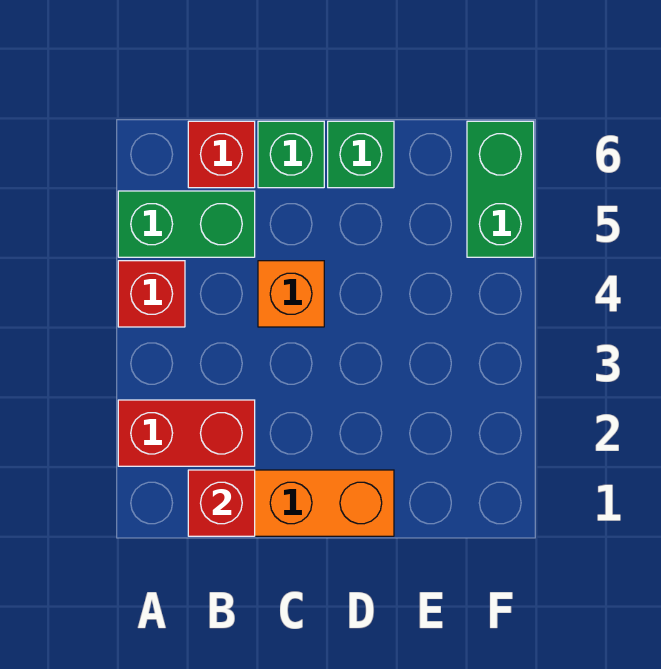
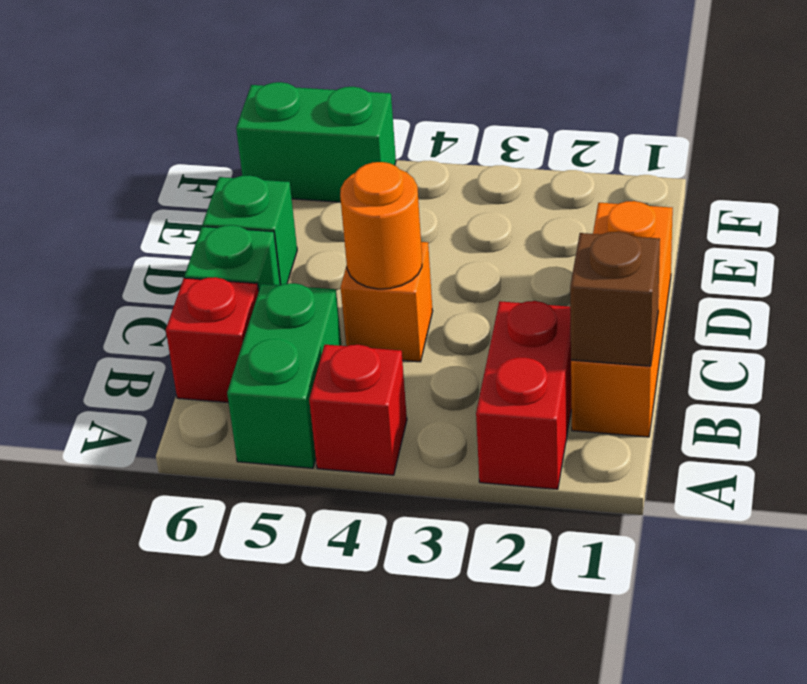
red brick B1 level 2 -> brown brick B1 level 2
none -> orange round brick C4 level 2

